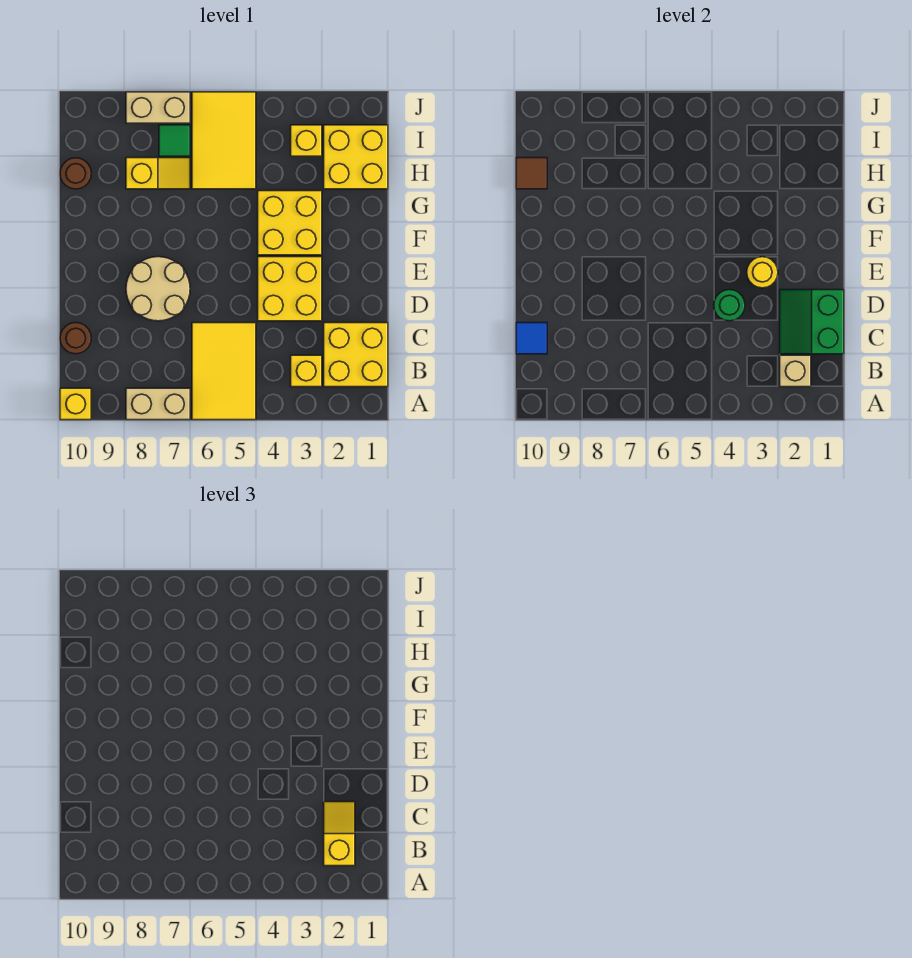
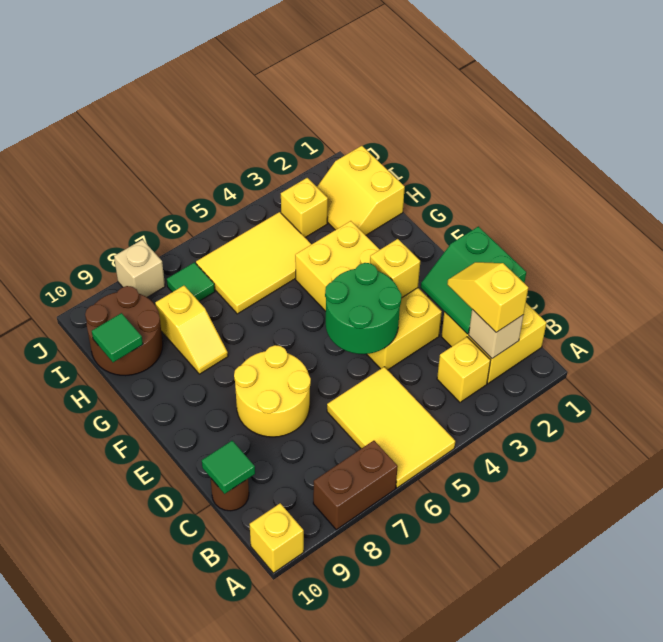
tan brick A7:A8 level 1 -> brown brick A7:A8 level 1
blue tile C10 level 2 -> green tile C10 level 2
green round brick D4 level 2 -> green round brick D4:E5 level 2
tan round brick D7:E8 level 1 -> yellow round brick D7:E8 level 1
yellow round brick E3 level 2 -> yellow brick E3 level 2
yellow brick H1:I2 level 1 -> yellow slope H1:I2 level 1 top 1
yellow tile H5:J6 level 1 -> yellow tile H4:I6 level 1
yellow slope H7:H8 level 1 top 8 -> yellow slope G8:H8 level 1 top H
brown round brick H10 level 1 -> brown round brick H9:I10 level 1
brown tile H10 level 2 -> green tile H10 level 2
tan brick J7:J8 level 1 -> tan brick J8 level 1

